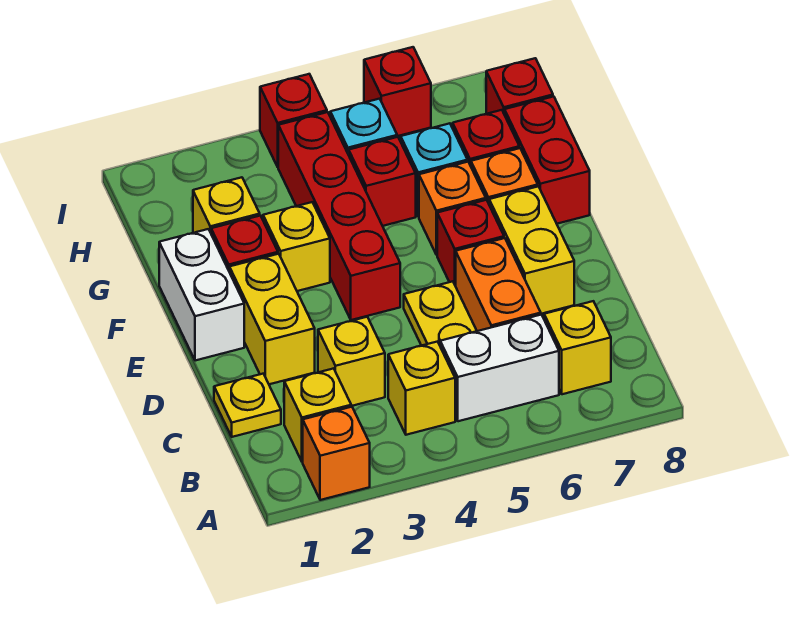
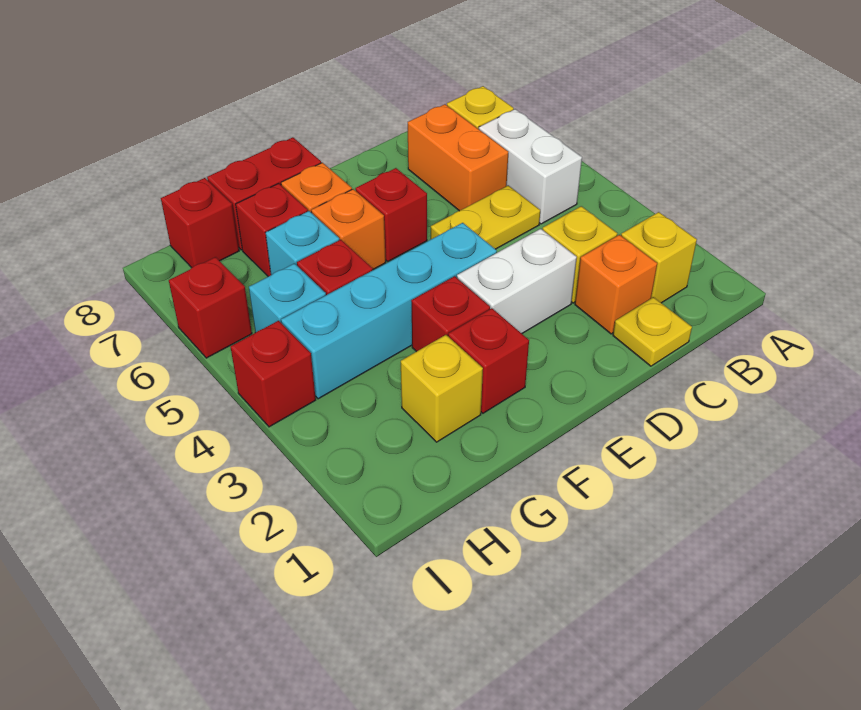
orange brick A2 level 1 -> orange brick C2 level 1
yellow brick B4 level 1 -> none
orange brick C6:D6 level 1 -> orange brick C6:C7 level 1
yellow brick D2:E2 level 1 -> none
yellow brick D7:E7 level 1 -> none
white brick E1:F1 level 1 -> white brick D3:E3 level 1
red brick E4:H4 level 1 -> cyan brick E4:H4 level 1
yellow brick F3 level 1 -> red brick F3 level 1

